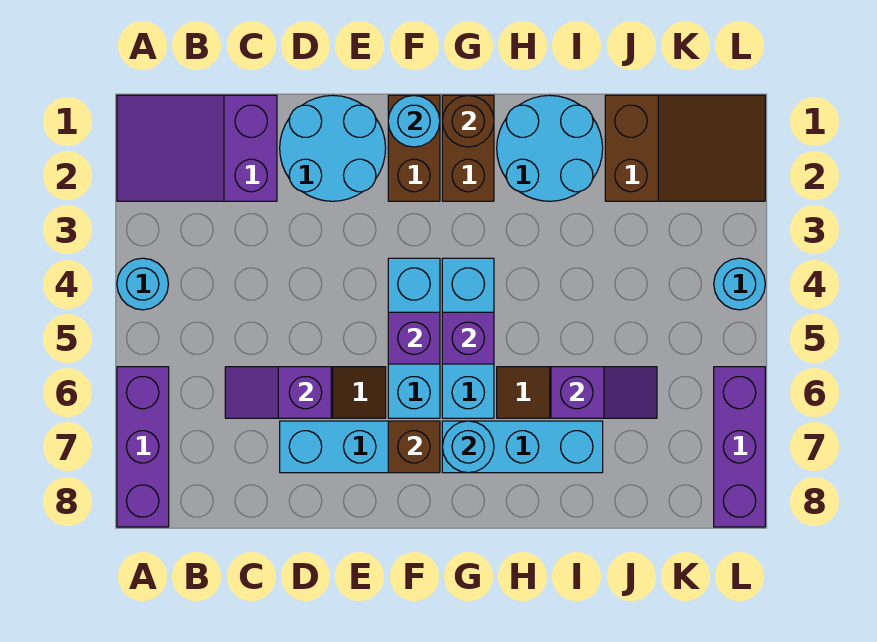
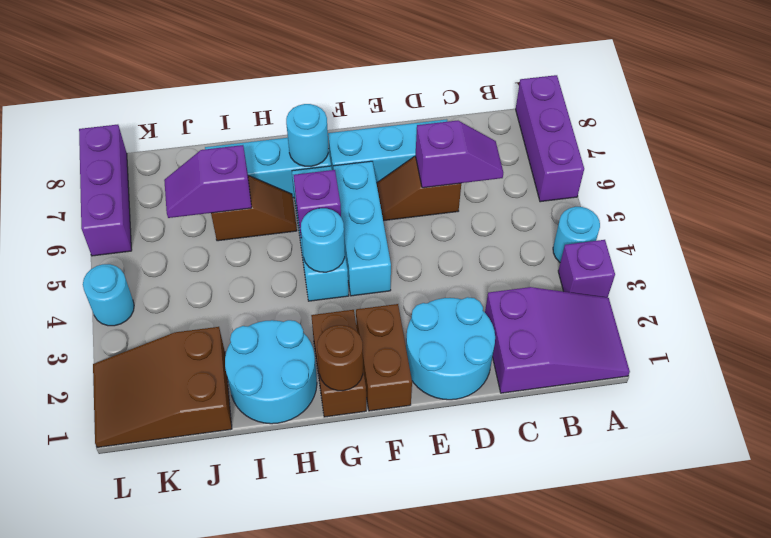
cyan round brick F1 level 2 -> cyan round brick G4 level 2
purple brick F5 level 2 -> purple brick A3 level 1
brown brick F7 level 2 -> none

